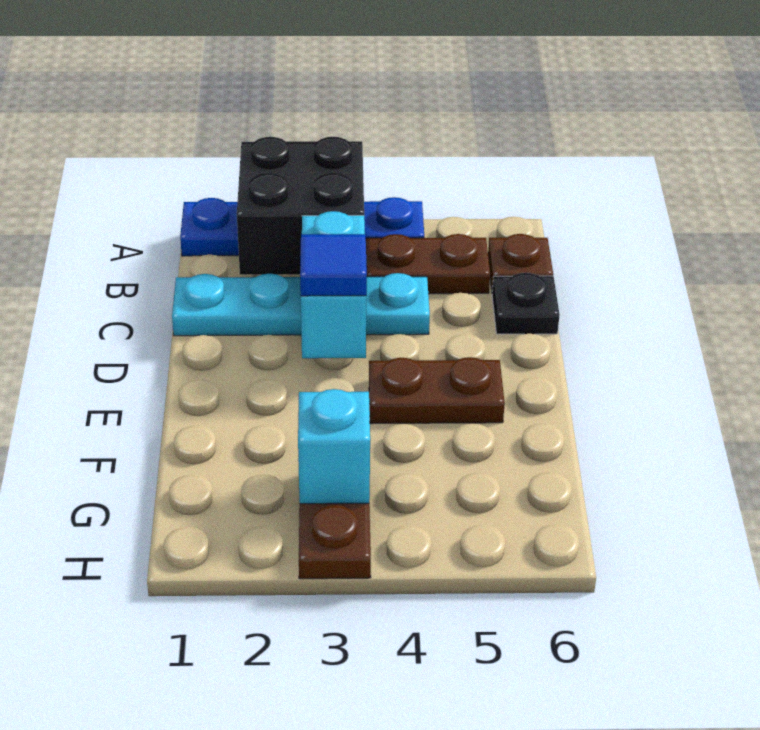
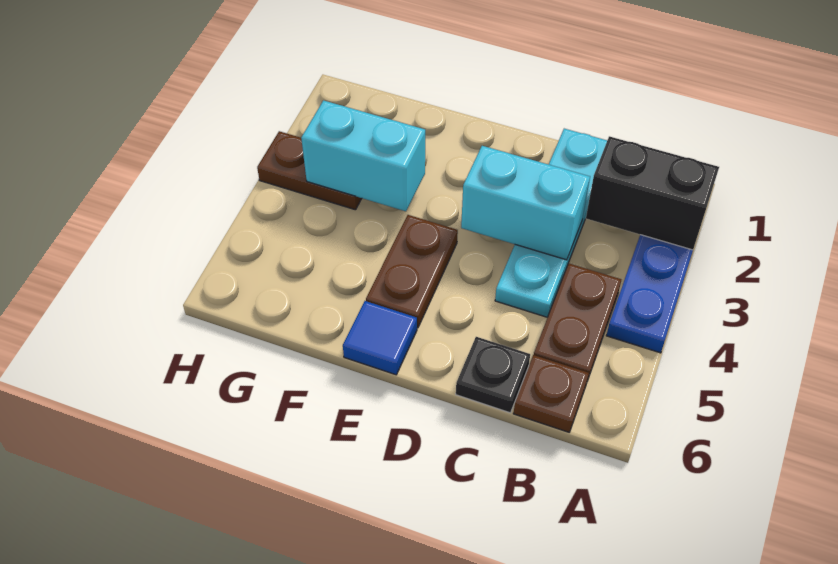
black brick A2:B3 level 2 -> black brick A2:B2 level 2
blue tile D3 level 3 -> blue tile E6 level 1
cyan brick G3 level 2 -> cyan brick F3:G3 level 2

